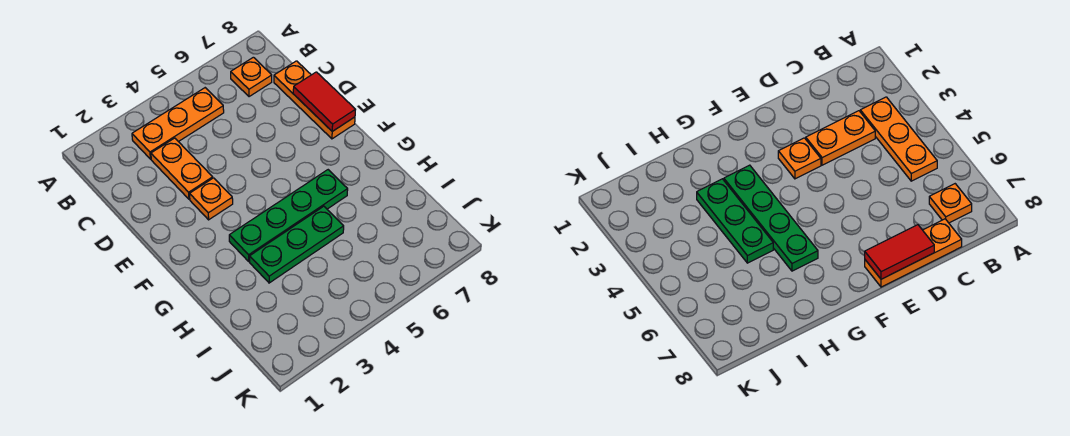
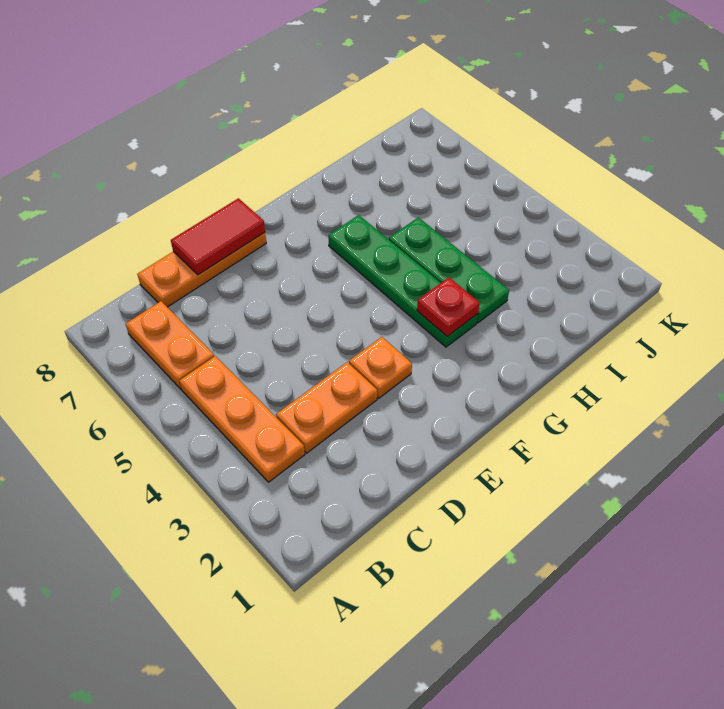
orange plate B7 level 1 -> orange plate B6:B7 level 1
none -> red plate G3 level 2

